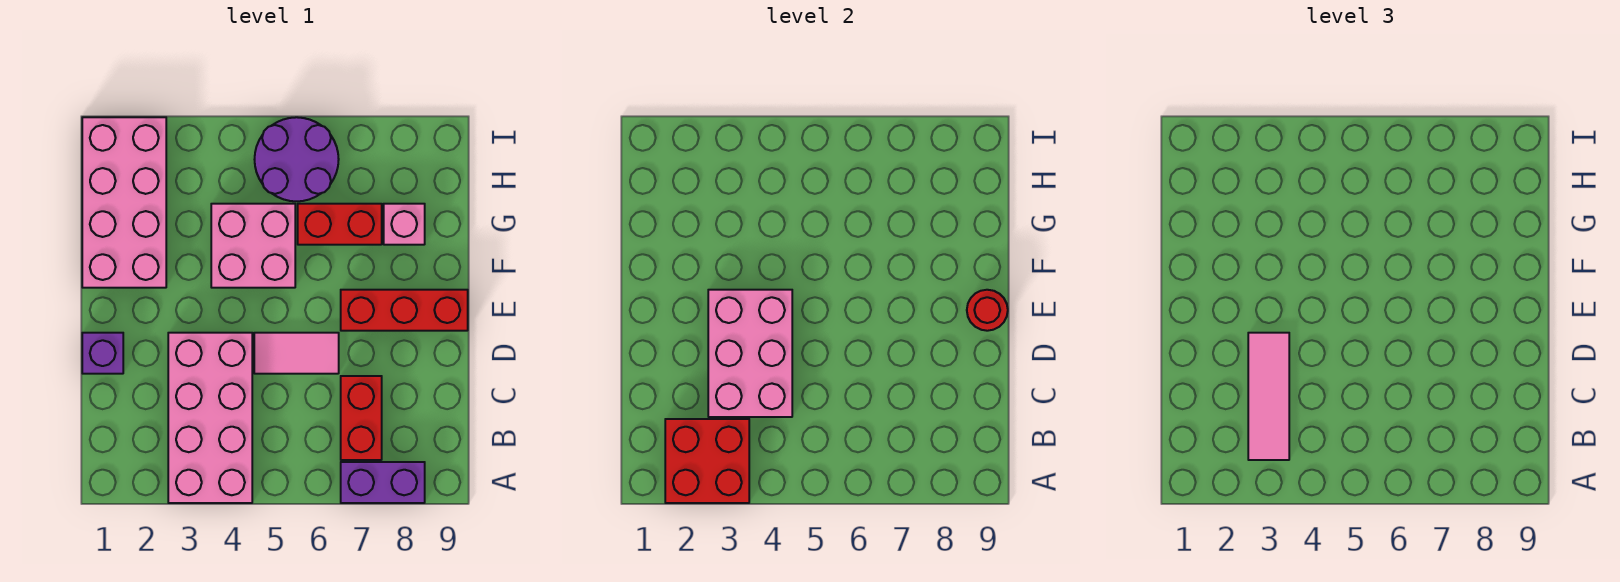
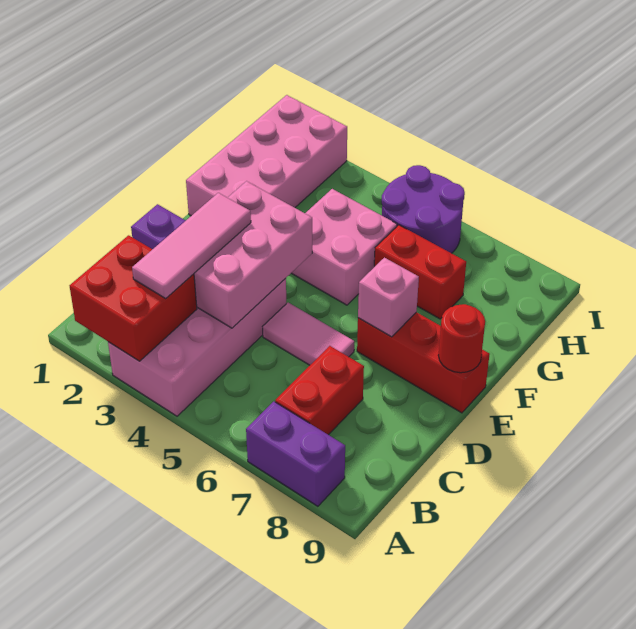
pink brick G8 level 1 -> pink brick E7 level 2

